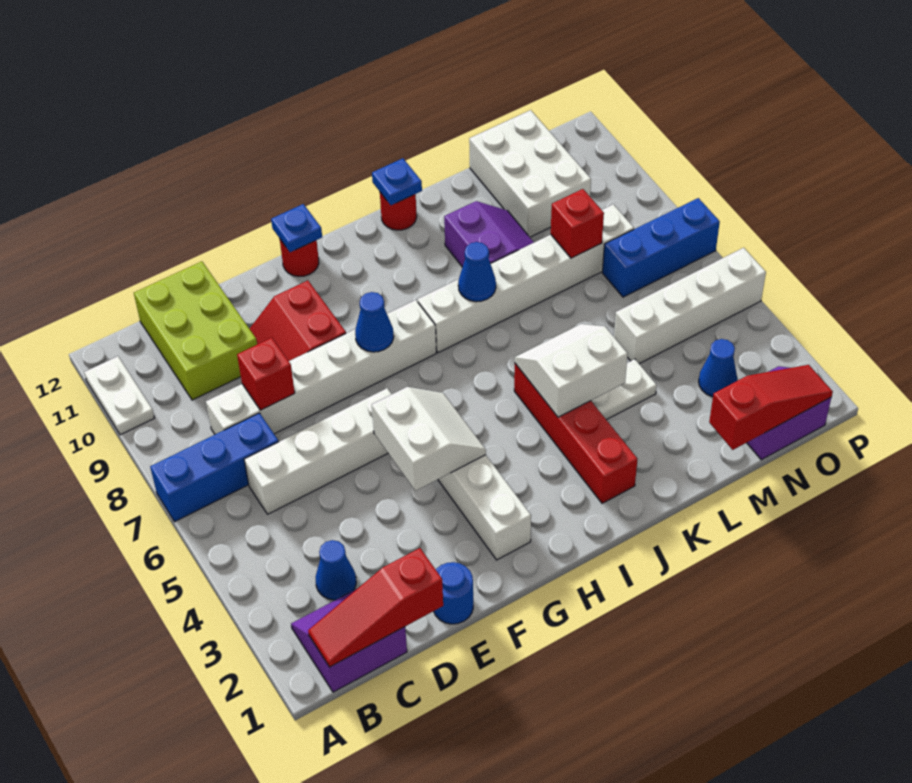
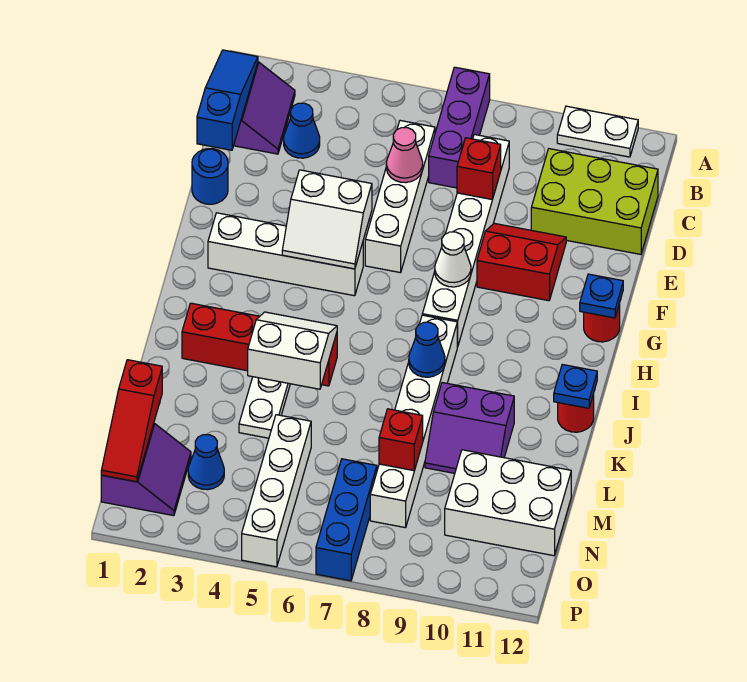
blue brick A7:C7 level 1 -> purple brick A7:C7 level 1
red slope B1:D1 level 2 top D -> blue slope B1:D1 level 2 top D
none -> pink cone D6 level 2
blue cone G8 level 2 -> white cone G8 level 2
white slope J4:K5 level 2 top 4 -> white slope J4:K5 level 2 top K

